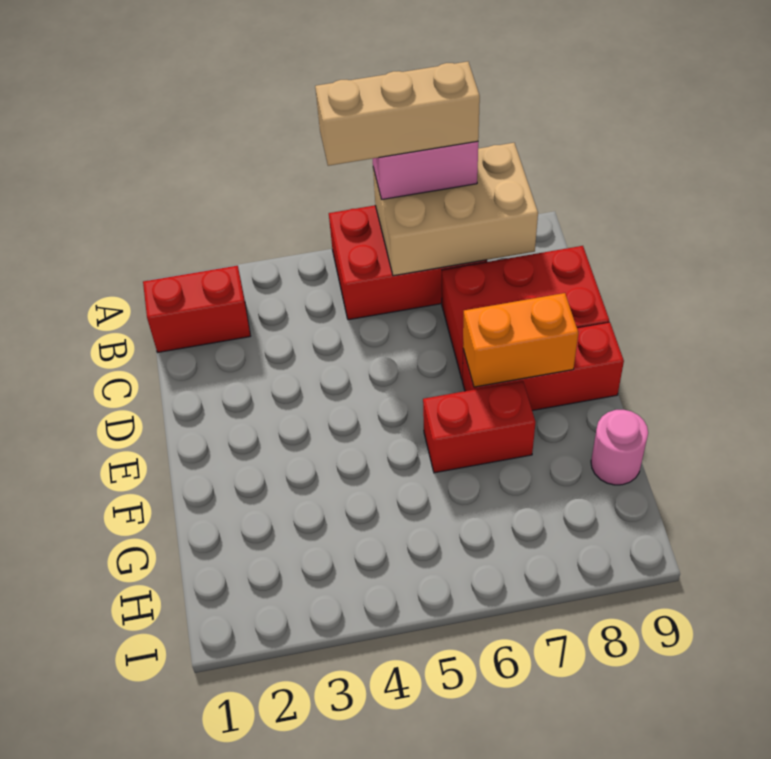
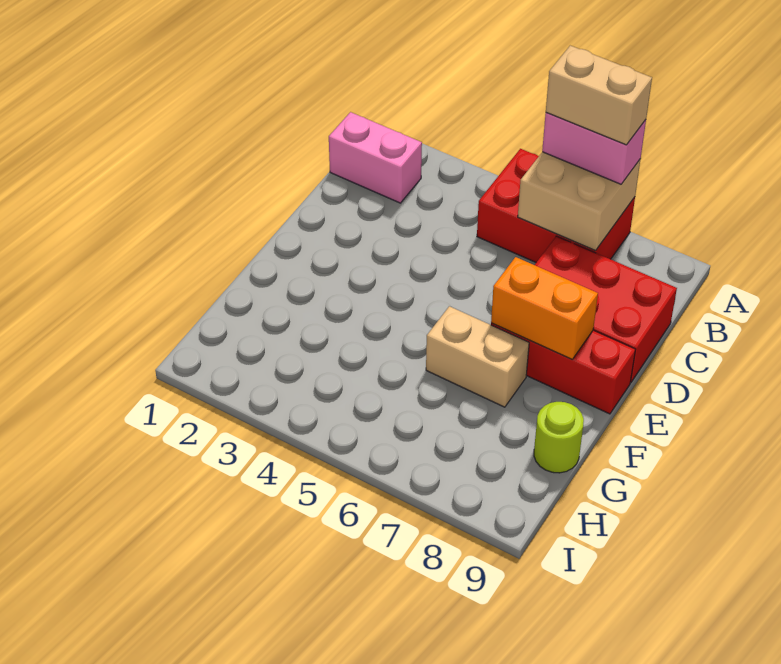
tan brick A5:A7 level 4 -> tan brick A6:A7 level 4
tan brick A6:B8 level 2 -> tan brick A6:B7 level 2
red brick B1:B2 level 1 -> pink brick B1:B2 level 1
red brick F6:F7 level 1 -> tan brick F6:F7 level 1
pink round brick G9 level 1 -> lime round brick G9 level 1

